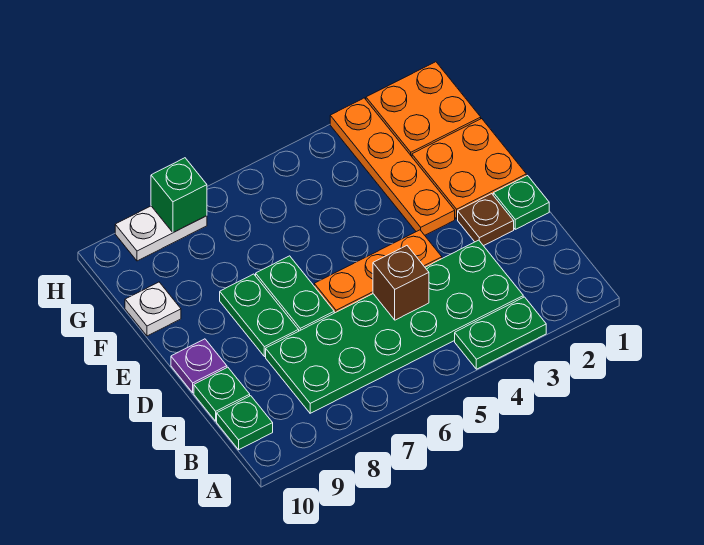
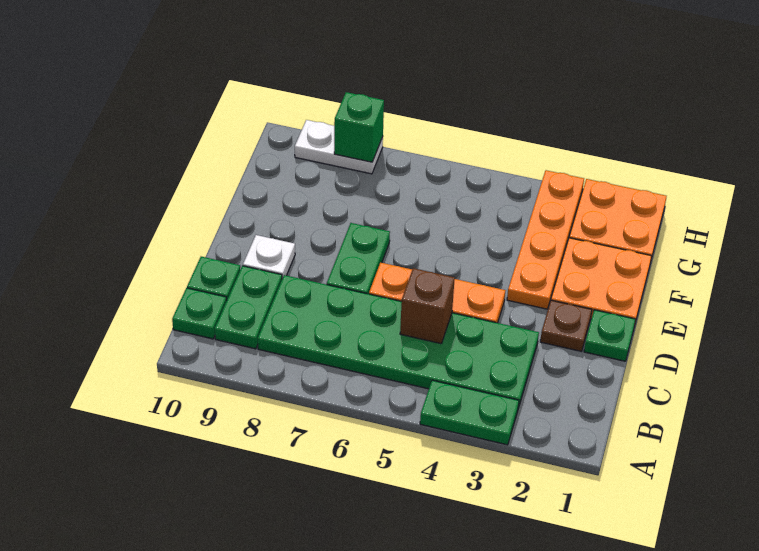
green plate D8:E8 level 1 -> green plate B9:C9 level 1
purple plate D10 level 1 -> none
white plate F10 level 1 -> white plate D9 level 1

